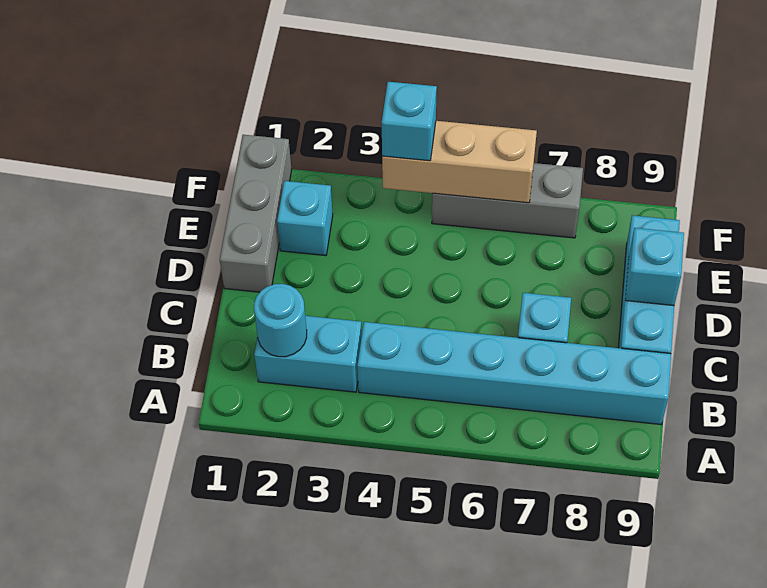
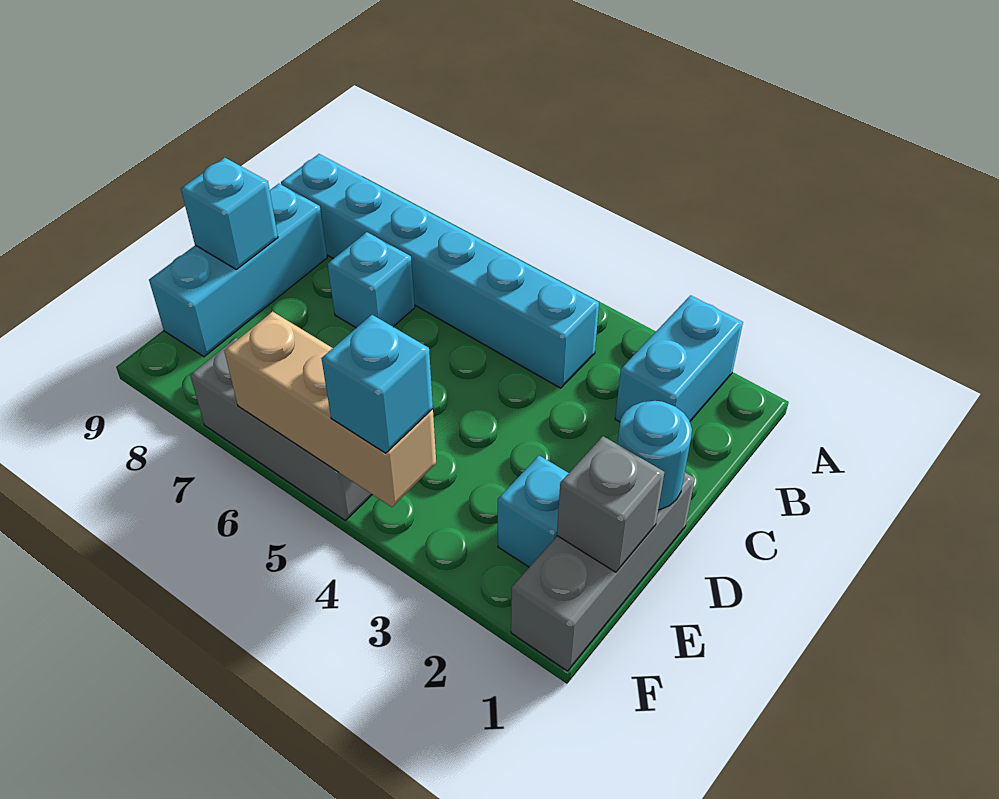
cyan brick B2:B3 level 1 -> cyan brick A2:B2 level 1
cyan round brick B2 level 2 -> cyan round brick D1 level 2
none -> grey brick E1 level 2

